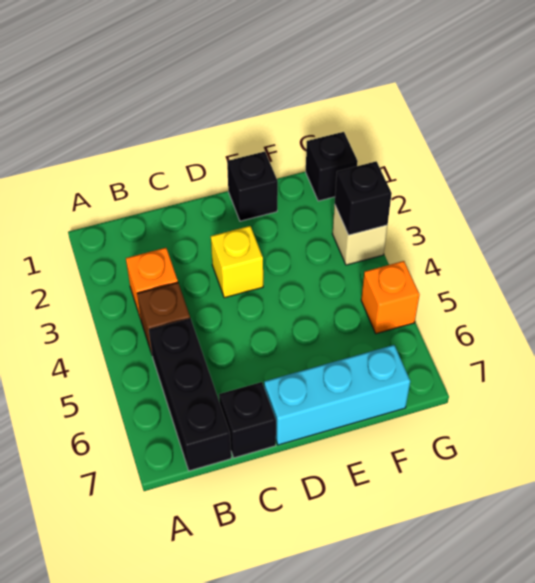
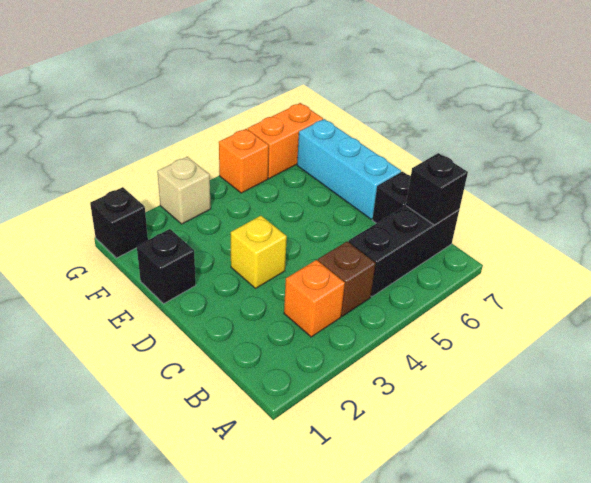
black brick G3 level 2 -> black brick B7 level 2
none -> orange brick G6:G7 level 1

